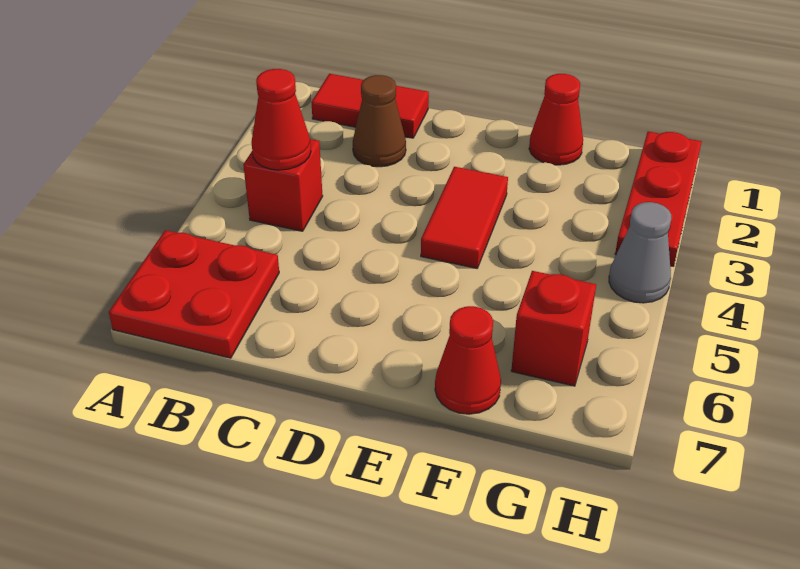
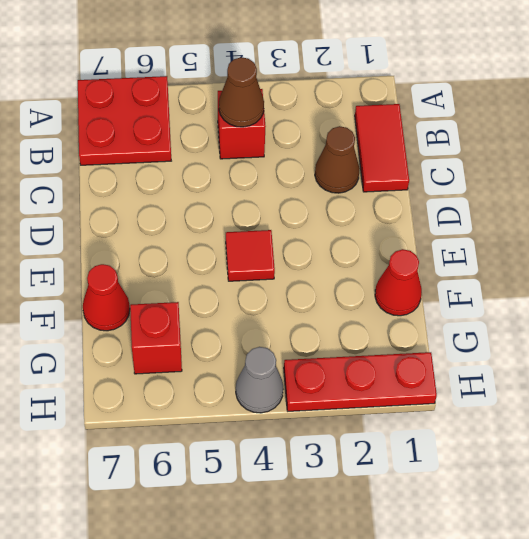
red cone B4 level 2 -> brown cone B4 level 2
red tile E3:E4 level 1 -> red tile E4 level 1

